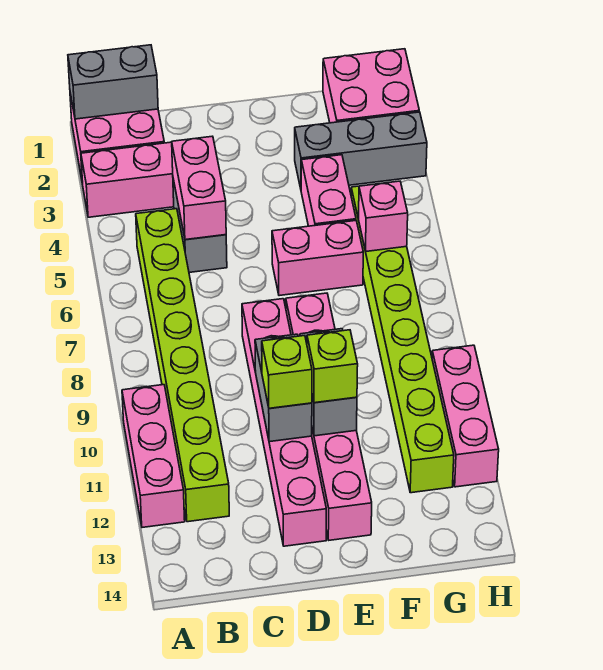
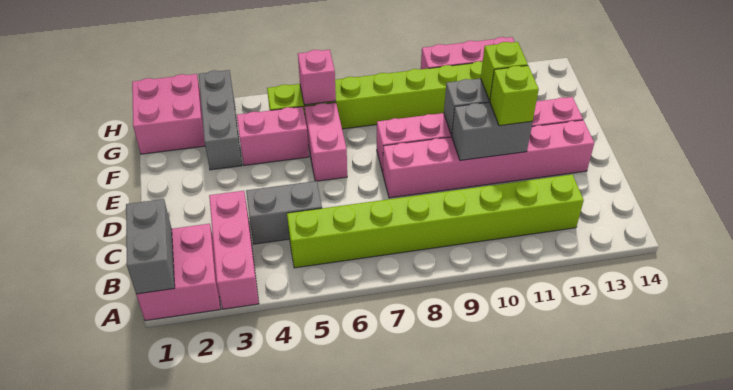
pink brick A10:A12 level 1 -> none
pink brick C4:C5 level 2 -> none

